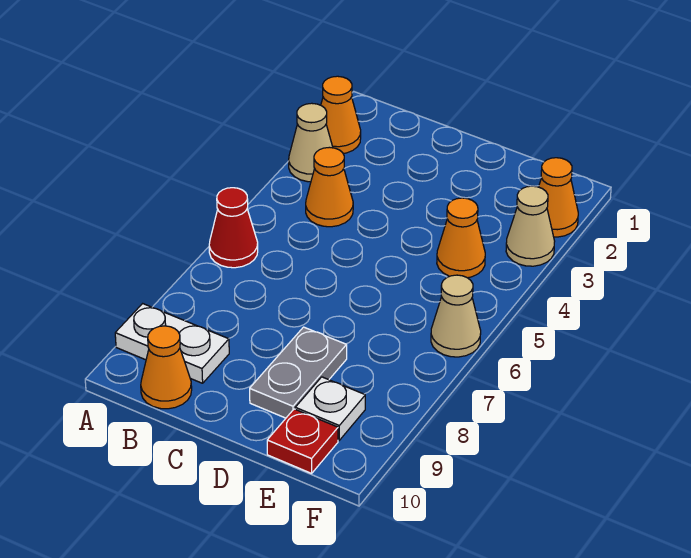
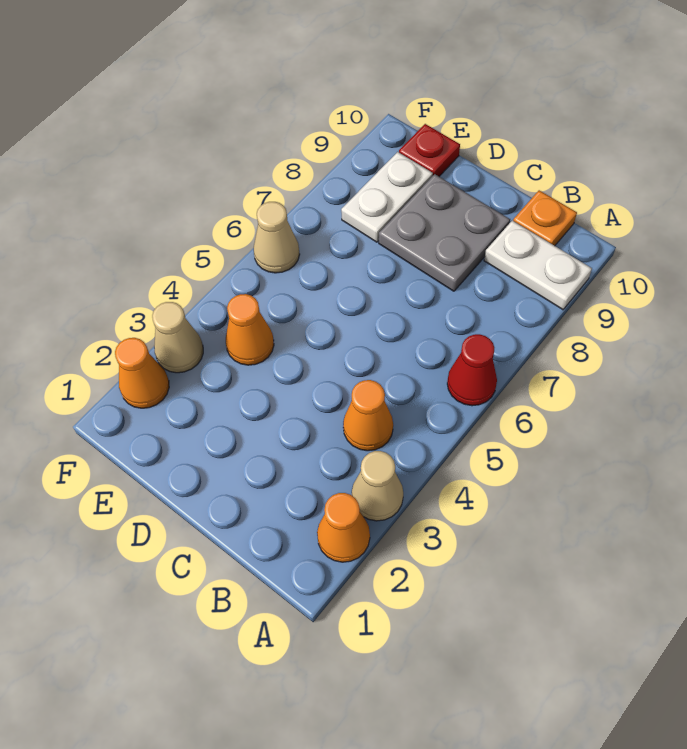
orange cone B10 level 1 -> orange plate B10 level 1
grey plate D8:D9 level 1 -> grey plate C8:D9 level 1
white plate E9 level 1 -> white plate E8:E9 level 1

